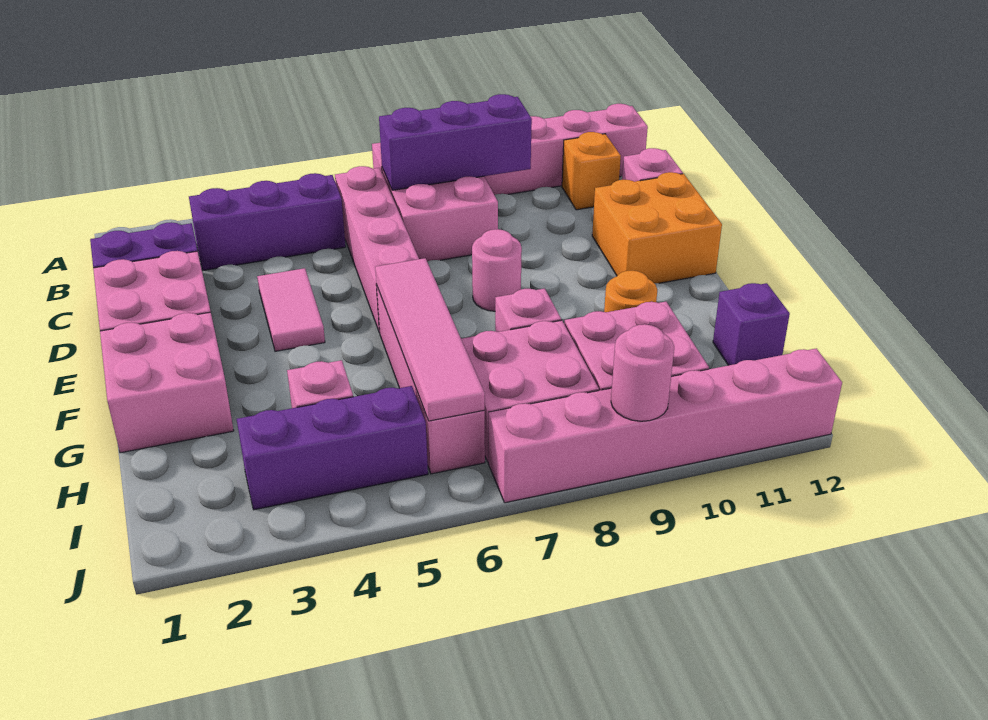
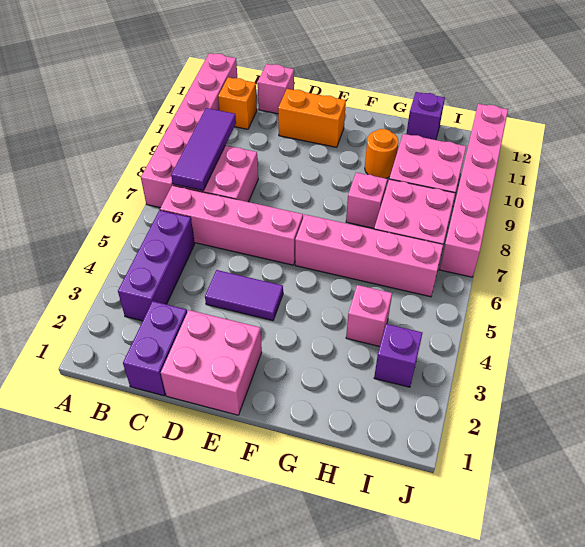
purple brick B7:B9 level 2 -> purple tile B7:B9 level 2
pink tile D4:E4 level 1 -> purple tile D4:E4 level 1
orange brick D11:E12 level 1 -> orange brick D11:E11 level 1
pink round brick E8 level 1 -> none
pink brick F1:G2 level 1 -> none
pink tile F6:I6 level 2 -> none
purple brick I3:I5 level 1 -> purple brick I3 level 1
pink round brick J9 level 2 -> none

